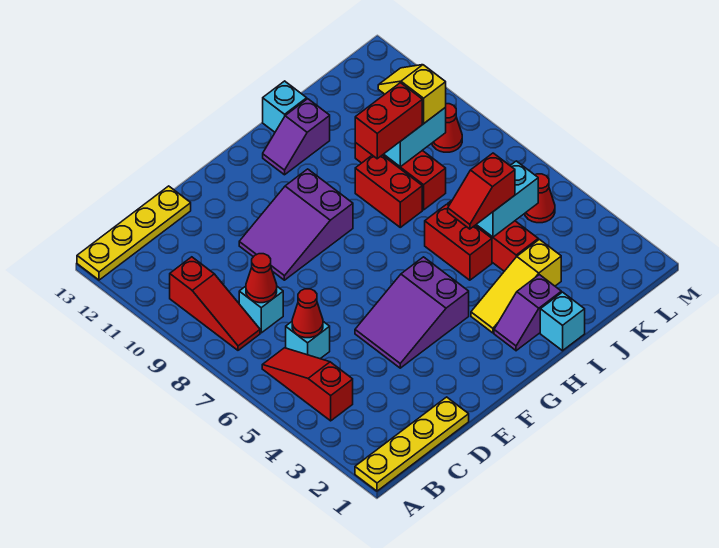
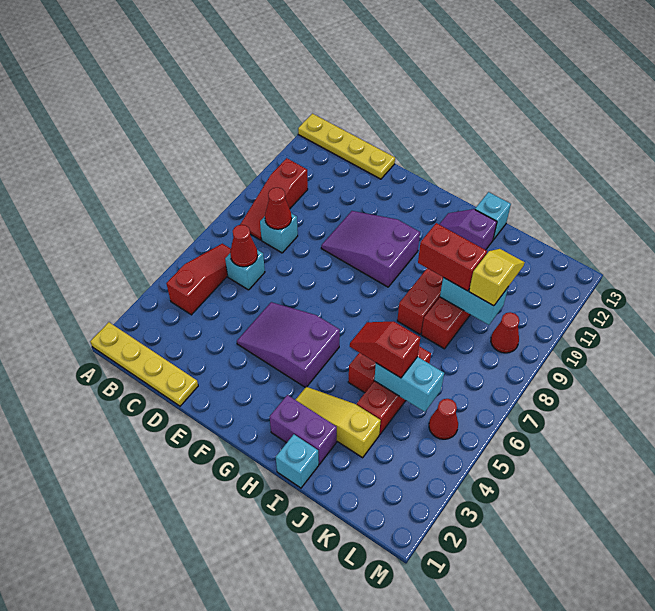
purple slope H2:I2 level 1 top I -> purple brick H2:I2 level 1

